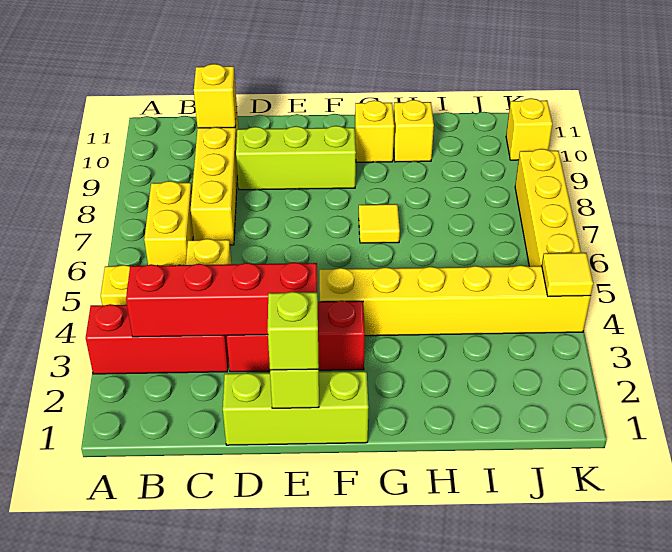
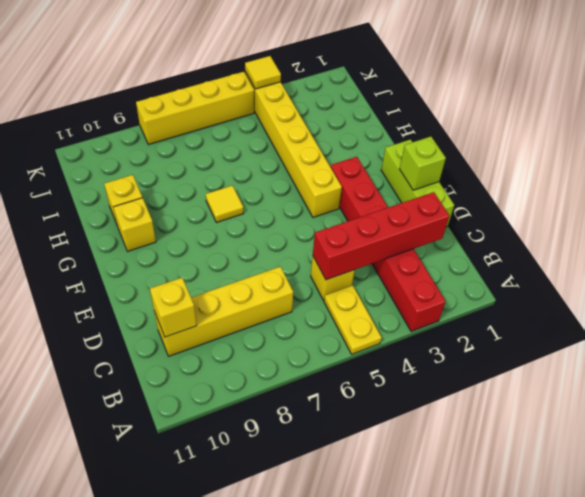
red brick B3:E3 level 2 -> red brick C2:C5 level 2
yellow brick B6:B7 level 1 -> none
lime brick D9:F9 level 1 -> none
lime brick E1 level 3 -> none
yellow brick K10 level 1 -> none

